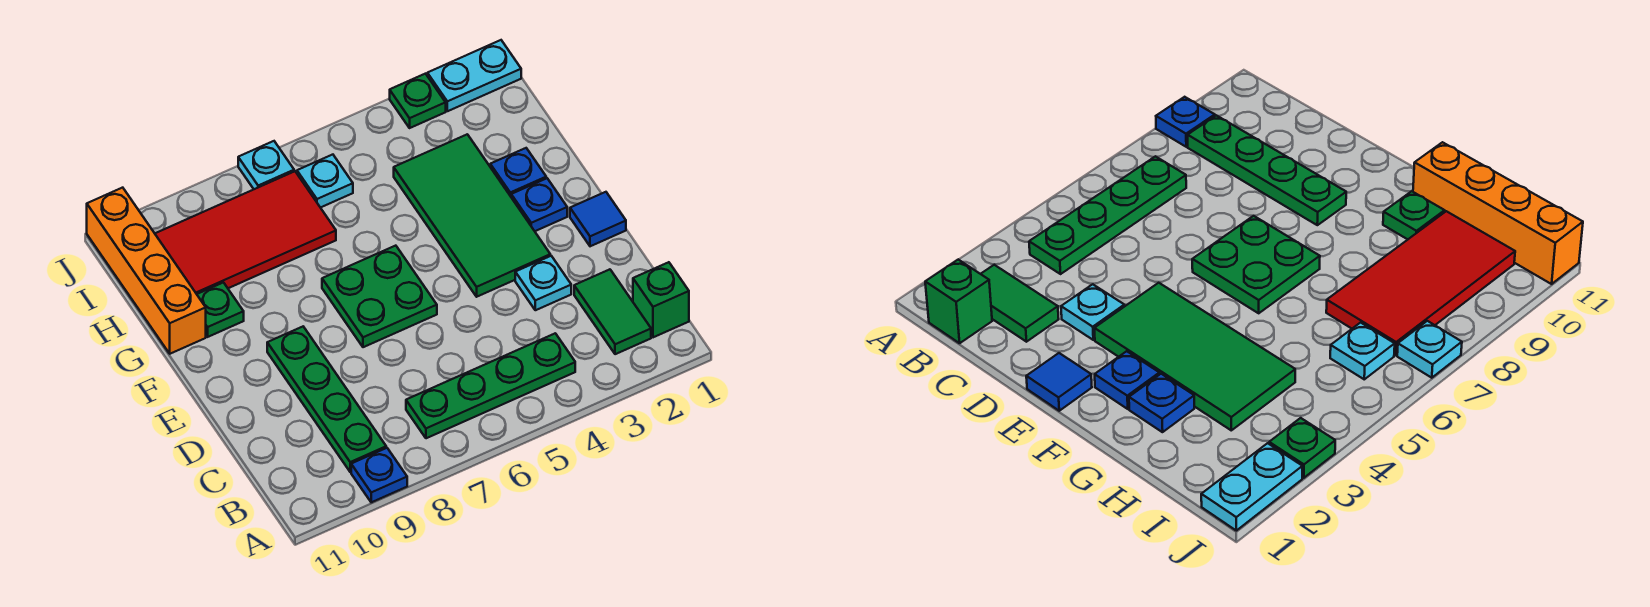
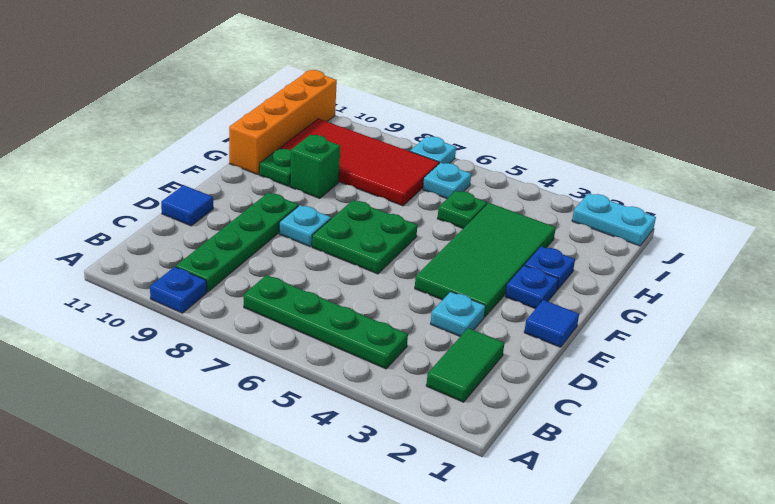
green brick B1 level 1 -> green brick G9 level 1
none -> blue tile D11 level 1
none -> cyan plate E8 level 1
green plate J3 level 1 -> green plate H5 level 1

